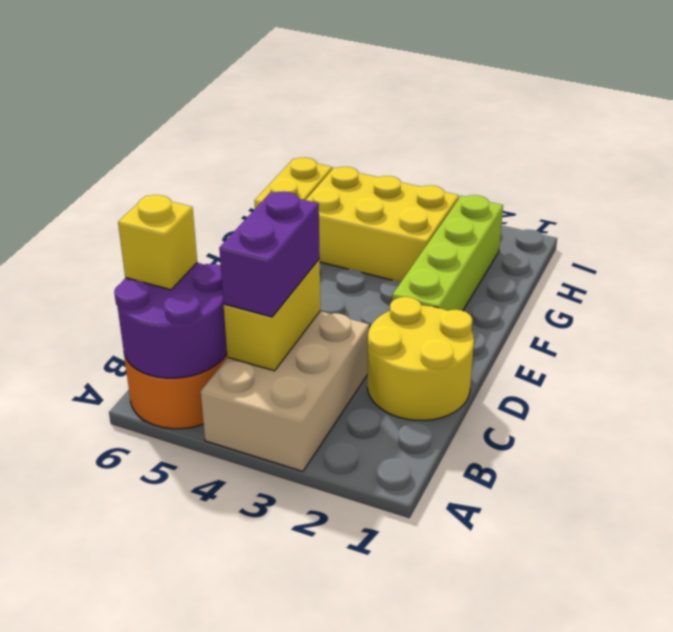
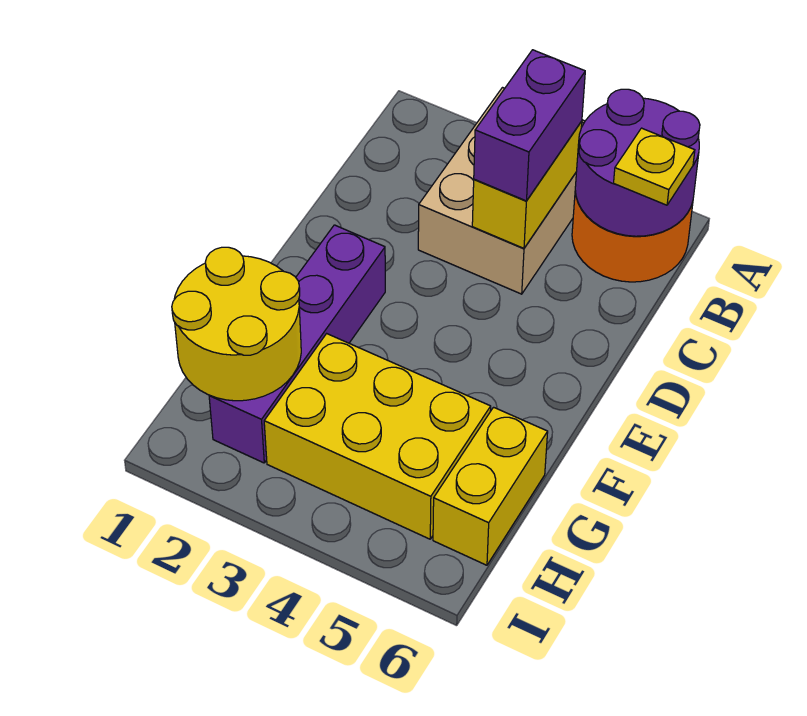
yellow brick B6 level 3 -> yellow plate B6 level 3
yellow round brick C1:D2 level 1 -> yellow round brick G1:H2 level 2
lime brick E2:H2 level 1 -> purple brick E2:H2 level 1

